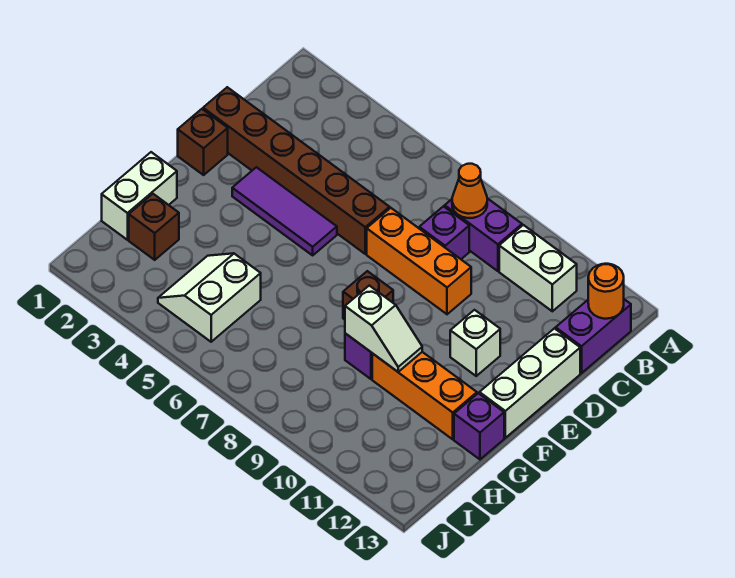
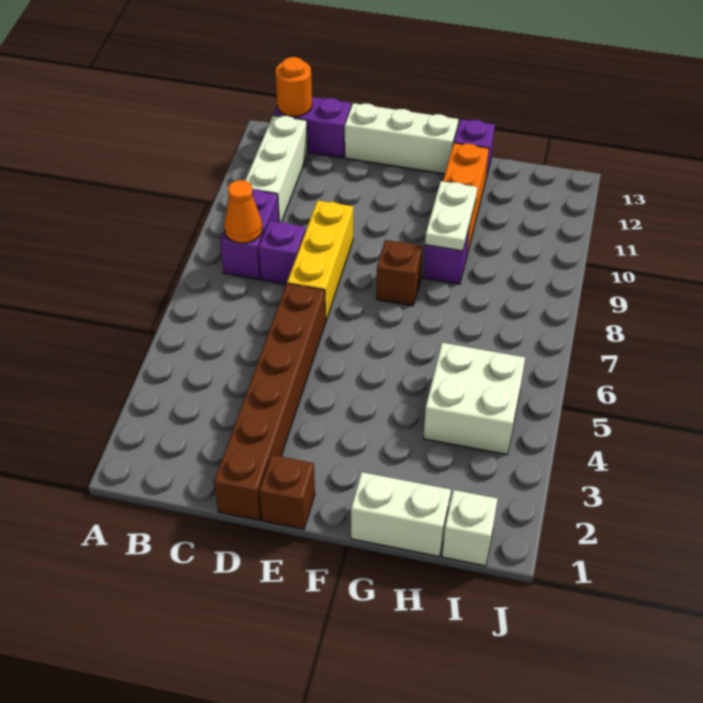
white brick B10:B11 level 1 -> white brick B10:B12 level 1
orange brick D7:D9 level 1 -> yellow brick D7:D9 level 1
purple tile E3:E5 level 1 -> none
white brick E11 level 1 -> white brick I1 level 1
white slope G9:G10 level 2 top 9 -> white plate G9:G10 level 2
brown brick H2 level 1 -> none
white slope H4:I5 level 1 top 5 -> white brick H4:I5 level 1

